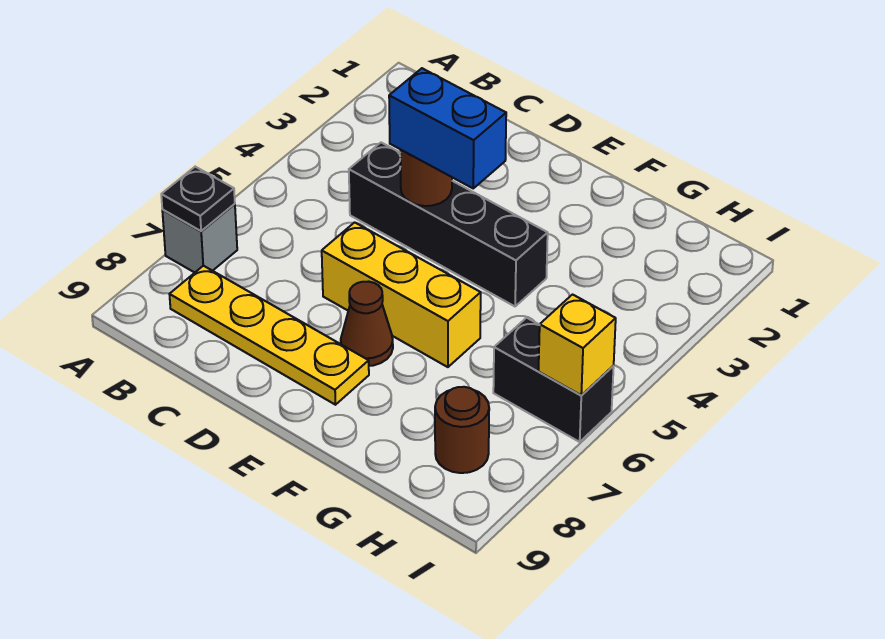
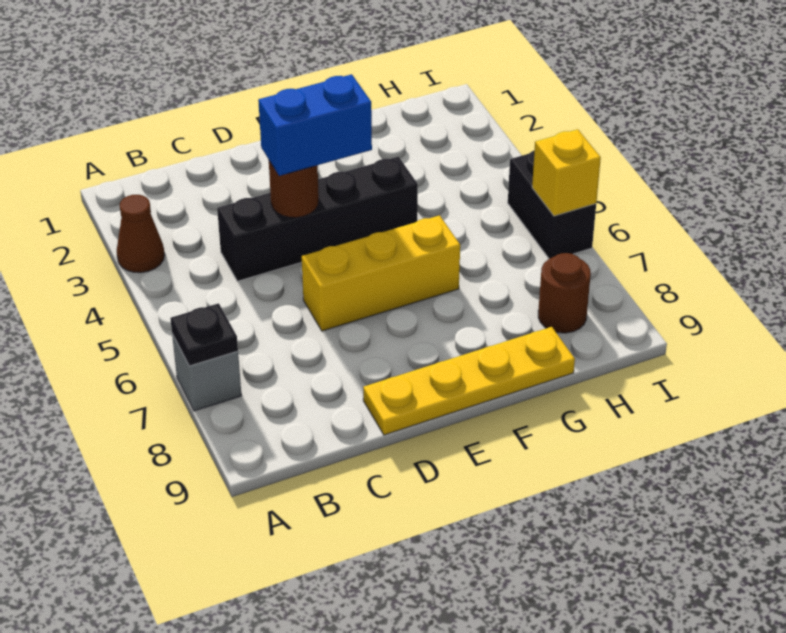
yellow plate B8:E8 level 1 -> yellow plate D9:G9 level 1
brown cone E7 level 1 -> brown cone A3 level 1
black brick H6:I6 level 1 -> black brick I5:I6 level 1

